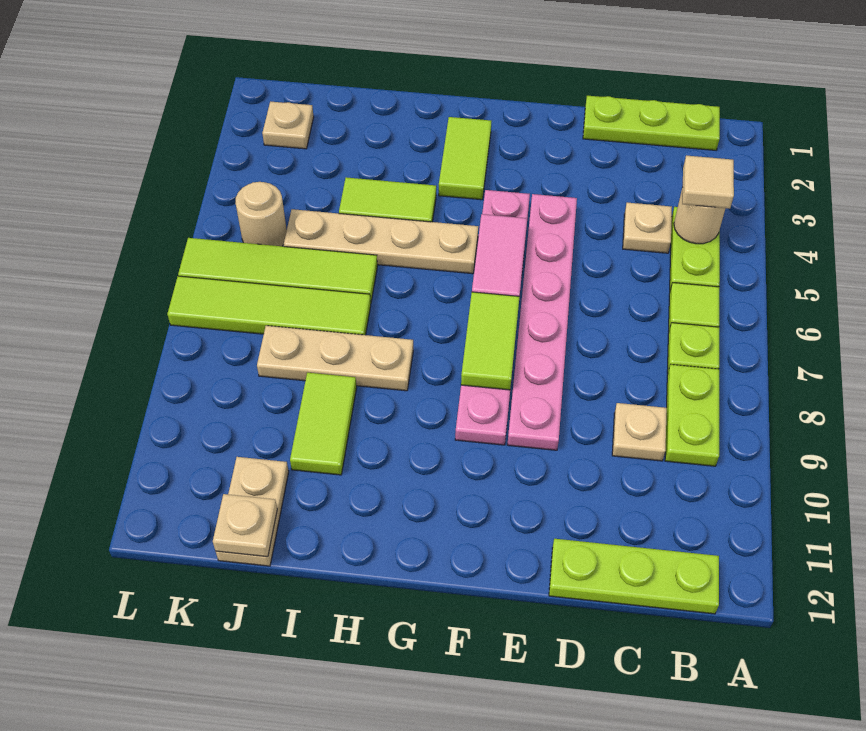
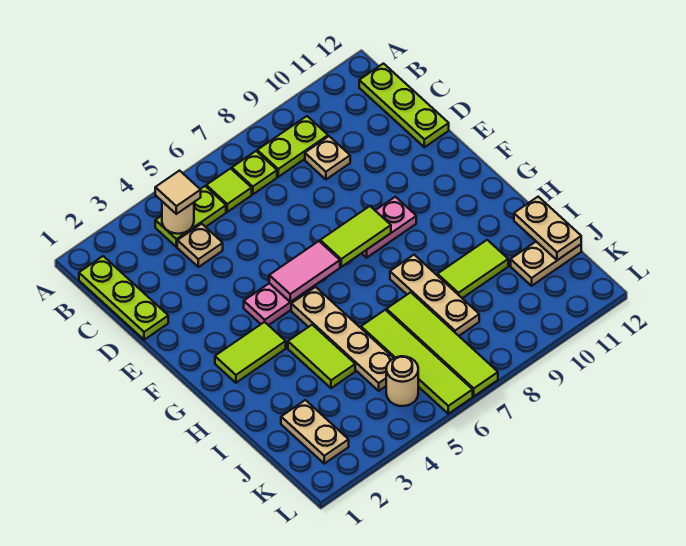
pink plate E4:E9 level 1 -> none
tan plate J12 level 2 -> tan plate I12:J12 level 2
tan plate K2 level 1 -> tan plate J2:K2 level 1

